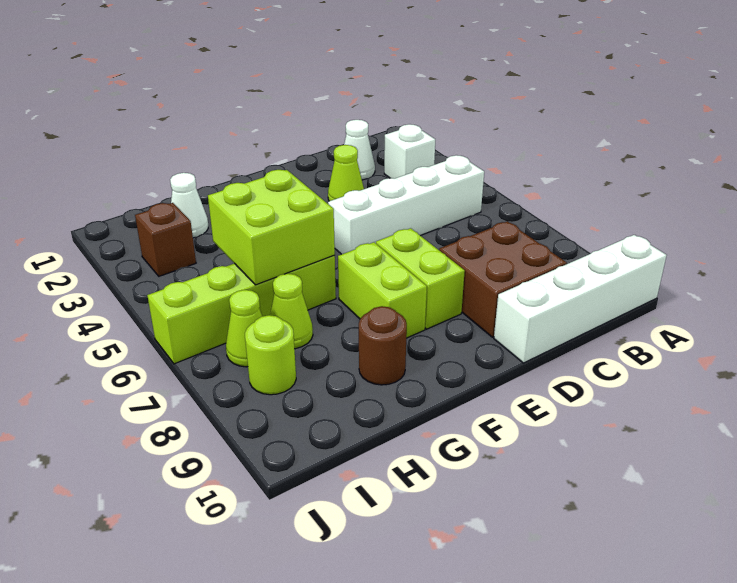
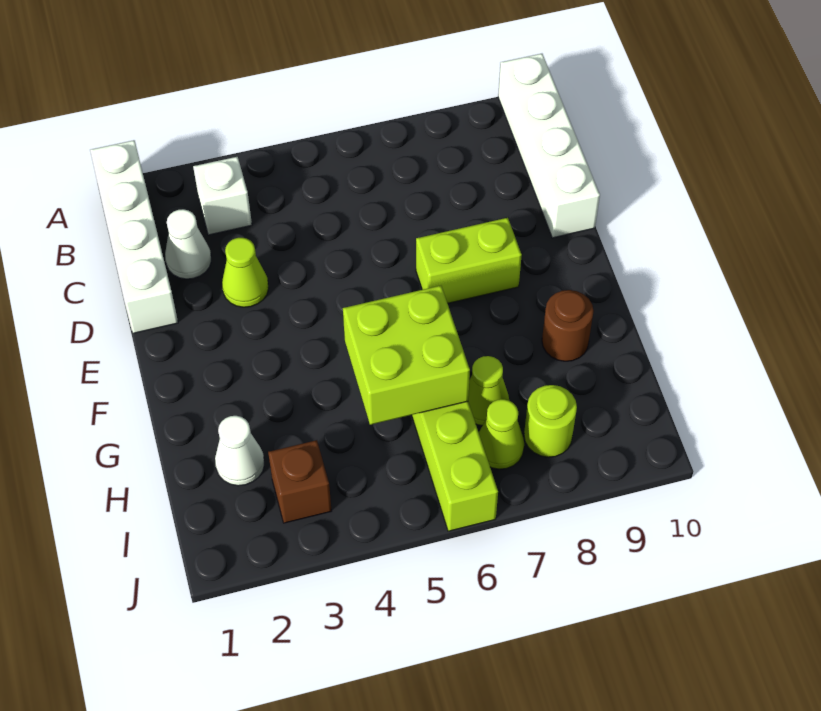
white brick B5:E5 level 1 -> white brick A1:D1 level 1
brown brick C8:D9 level 1 -> none
lime brick F7:F8 level 1 -> none

